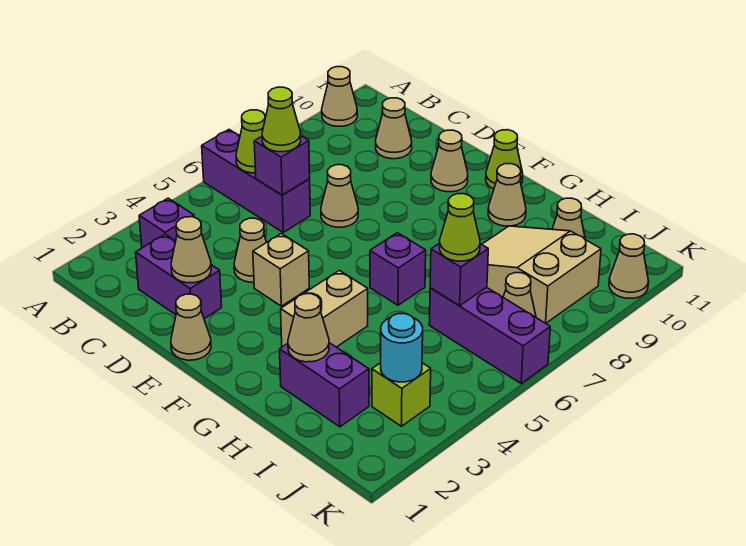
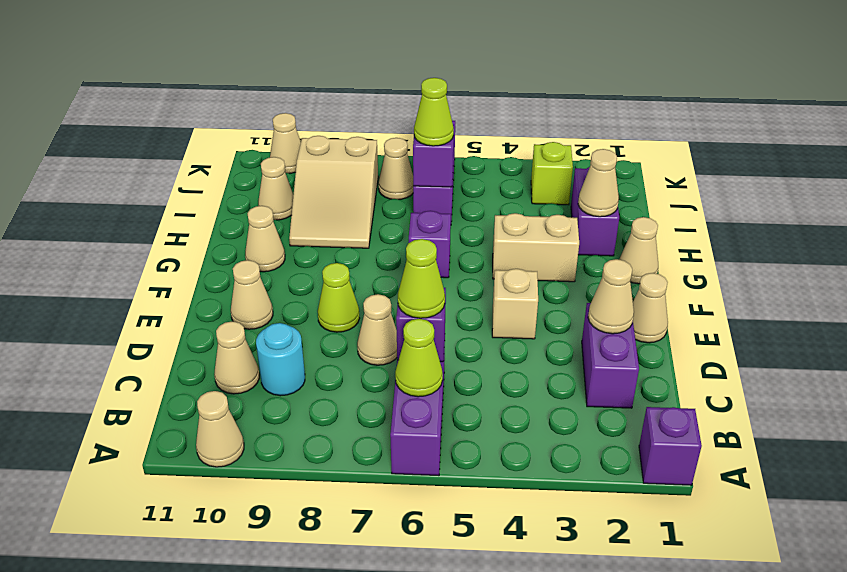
purple brick B3 level 1 -> purple brick A1 level 1
tan cone D4 level 1 -> tan cone G1 level 1
lime cone F11 level 1 -> lime cone E8 level 1
cyan round brick J3 level 2 -> cyan round brick C9 level 1

